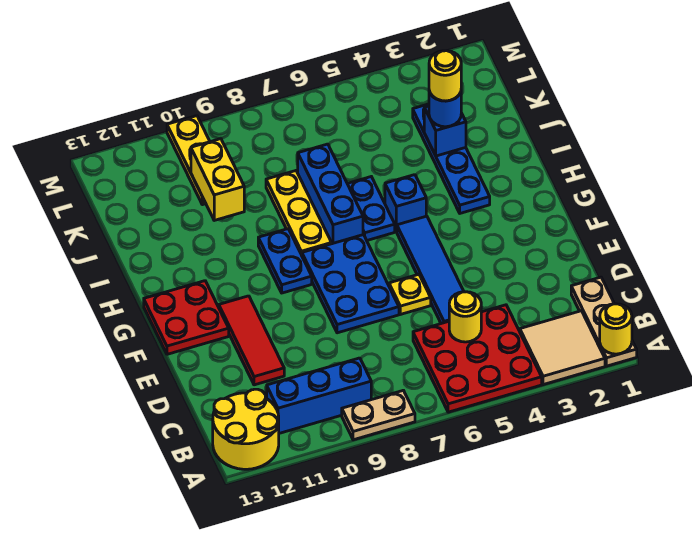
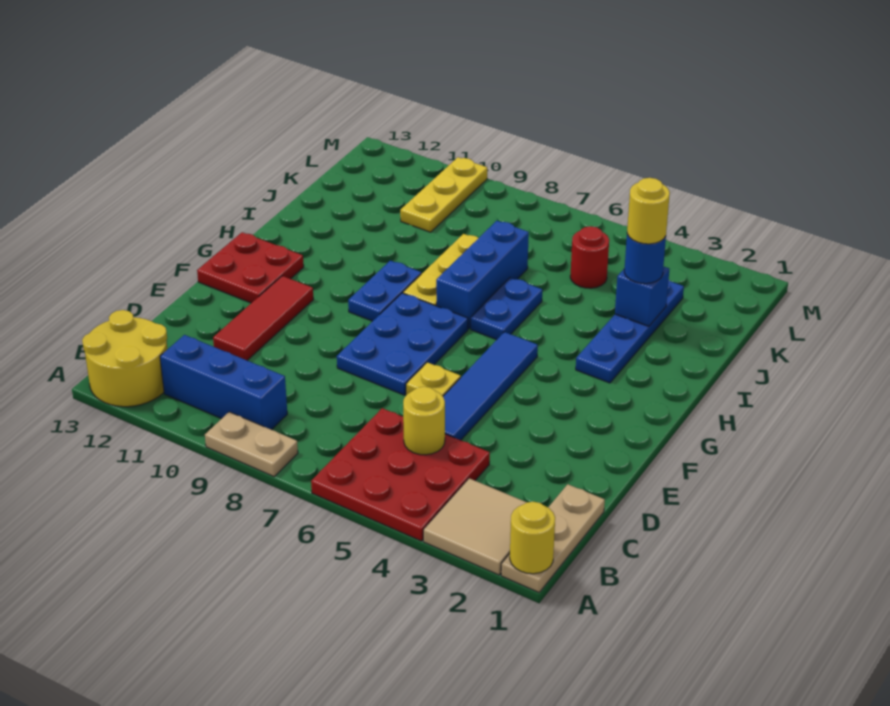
blue brick H5 level 1 -> none
yellow brick J10:K10 level 2 -> none
none -> red round brick K5 level 1

